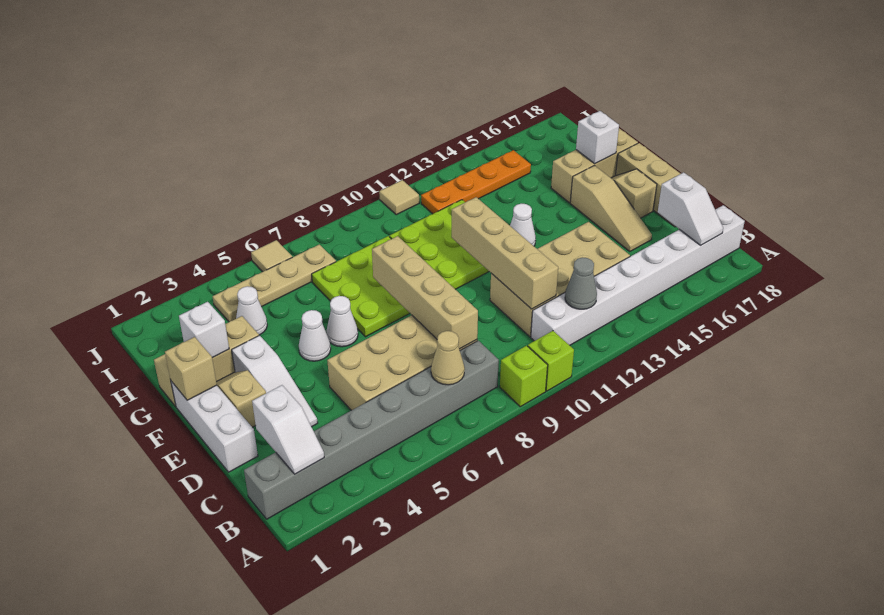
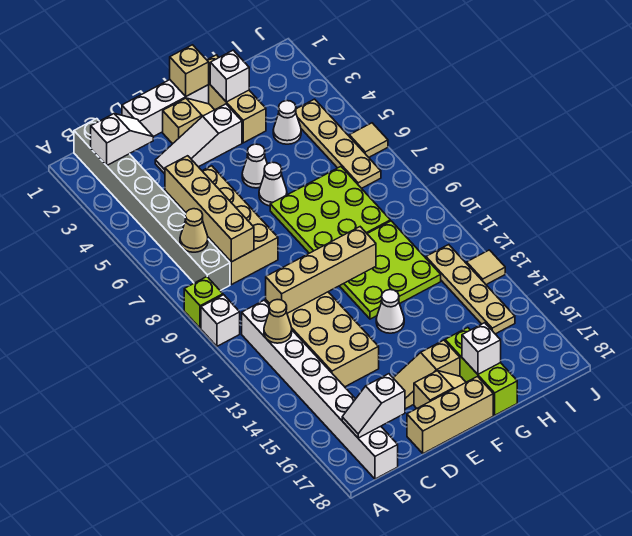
lime brick A10 level 1 -> white brick A10 level 1
white slope B2:C2 level 2 top C -> white slope B2:C2 level 2 top B
grey cone B12 level 2 -> tan cone B12 level 2
tan brick C8:F8 level 2 -> tan brick C5:C8 level 2
tan brick G16:G18 level 1 -> lime brick G16:G18 level 1
orange plate I12:I15 level 1 -> tan plate I12:I15 level 1
tan tile J11 level 1 -> tan tile J13 level 1

